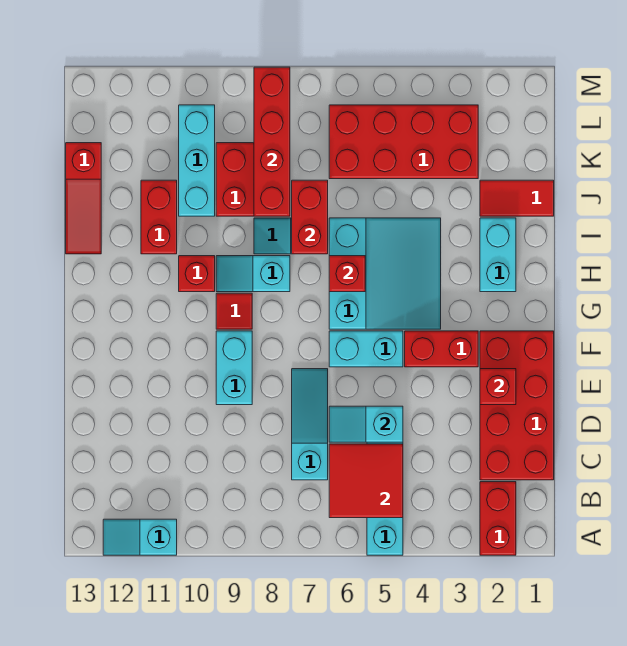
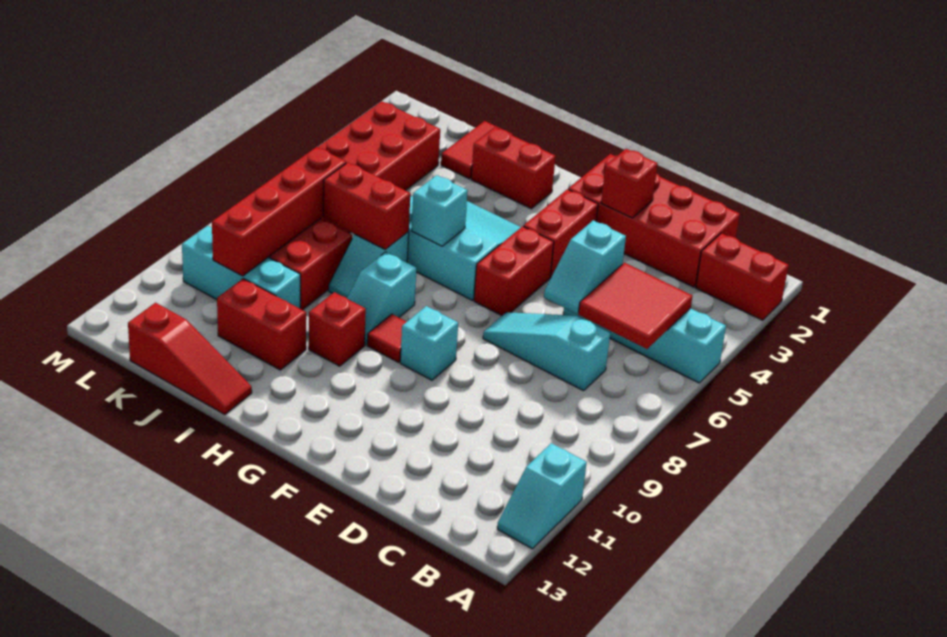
cyan brick E9:F9 level 1 -> cyan brick F9 level 1
cyan brick F5:F6 level 1 -> red brick F5:F6 level 1
cyan brick H2:I2 level 1 -> red brick H2:I2 level 1
red brick H6 level 2 -> cyan brick H6 level 2
red brick J8:M8 level 2 -> red brick K7:K10 level 2

